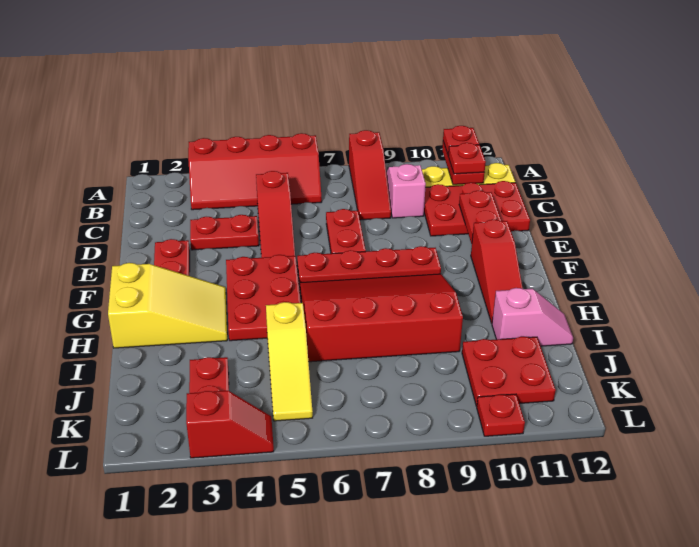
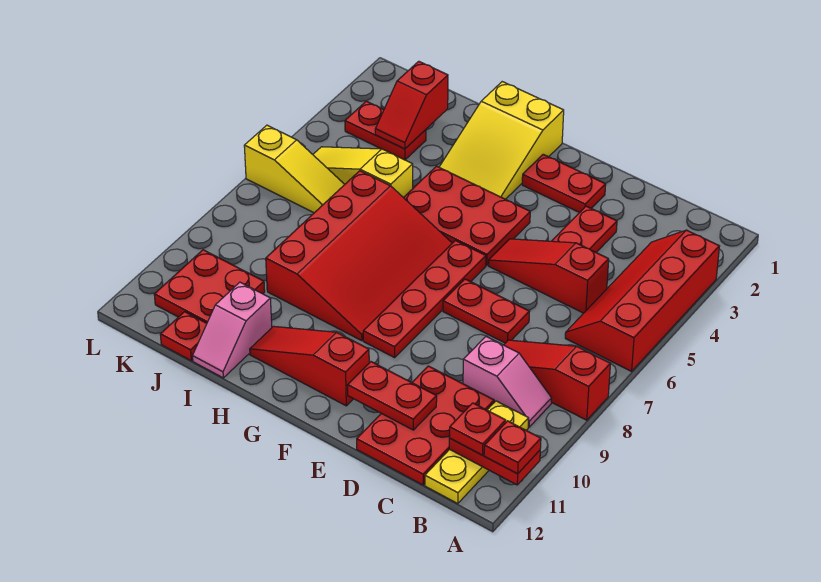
none -> yellow slope J6:L6 level 1 top L
red slope L3:L4 level 1 top 3 -> red slope J2:J3 level 2 top 2
red plate L10 level 1 -> red plate J12 level 1

